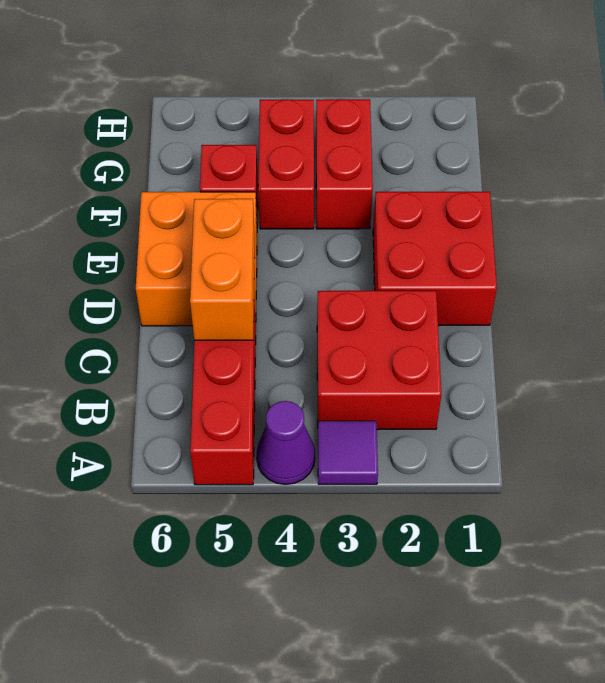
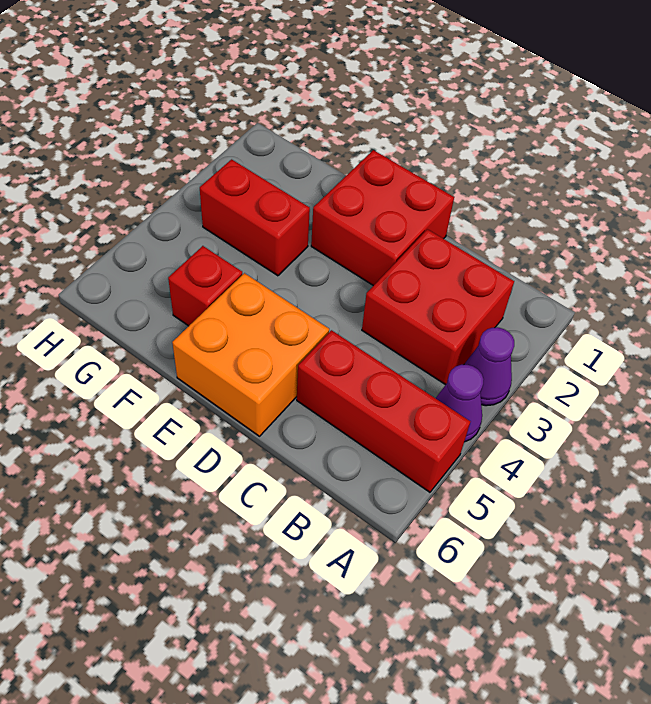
purple tile A3 level 1 -> purple cone A3 level 1
orange brick C5:D5 level 2 -> none
red brick F4:G4 level 1 -> none

